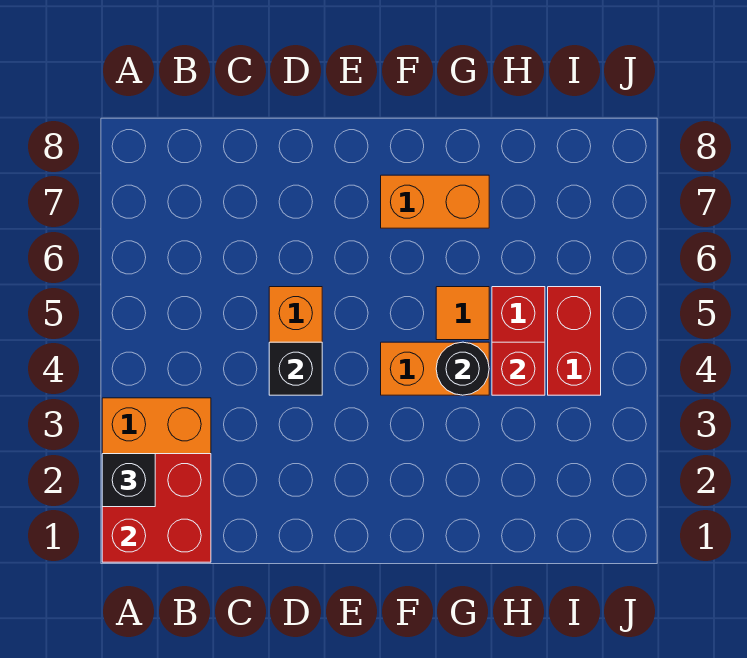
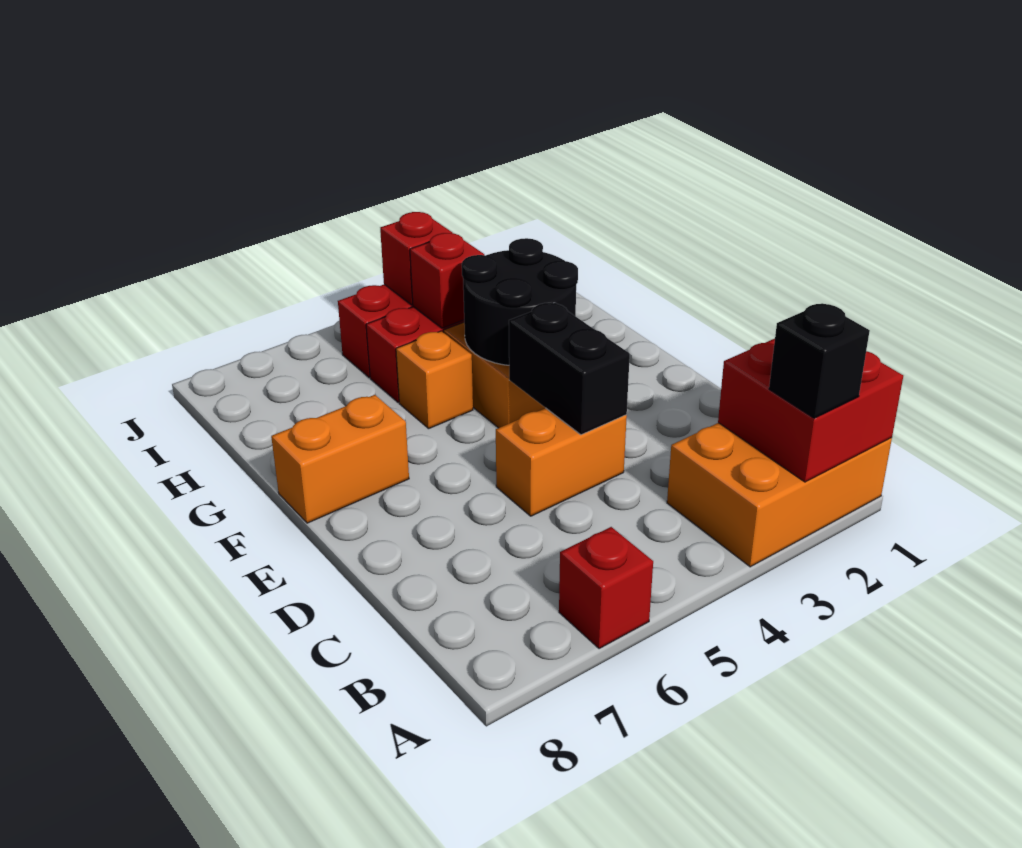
none -> red brick A6 level 1
black brick D4 level 2 -> black brick D4:E4 level 2
orange brick F7:G7 level 1 -> orange brick F7:F8 level 1
black round brick G4 level 2 -> black round brick F3:G4 level 2
orange tile G5 level 1 -> orange brick G5 level 1
none -> red brick I4 level 2

